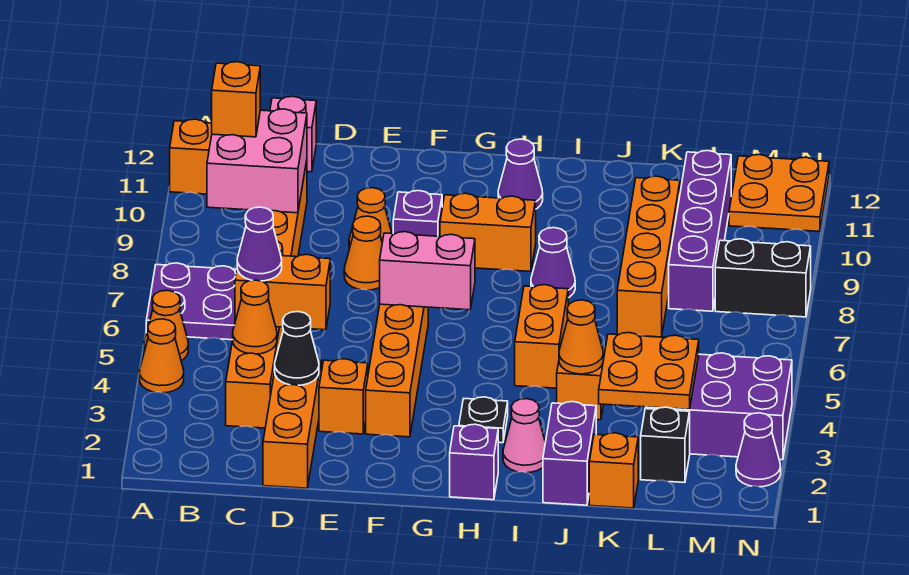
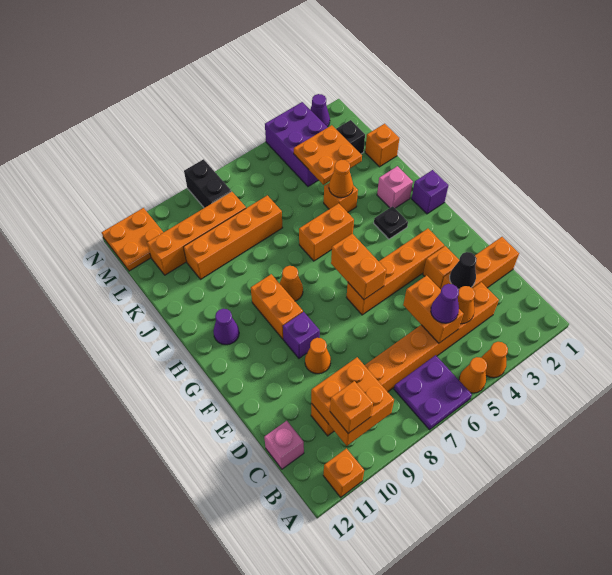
pink brick B9:C10 level 2 -> orange brick B9:C10 level 2
orange cone E8 level 1 -> orange cone H8 level 1
pink brick F6:G6 level 2 -> orange brick F6:G6 level 2
pink cone I2 level 1 -> pink brick I2 level 1
purple cone I8 level 1 -> none
purple brick J1:J2 level 1 -> none
purple brick L8:L11 level 1 -> orange brick L8:L11 level 1

